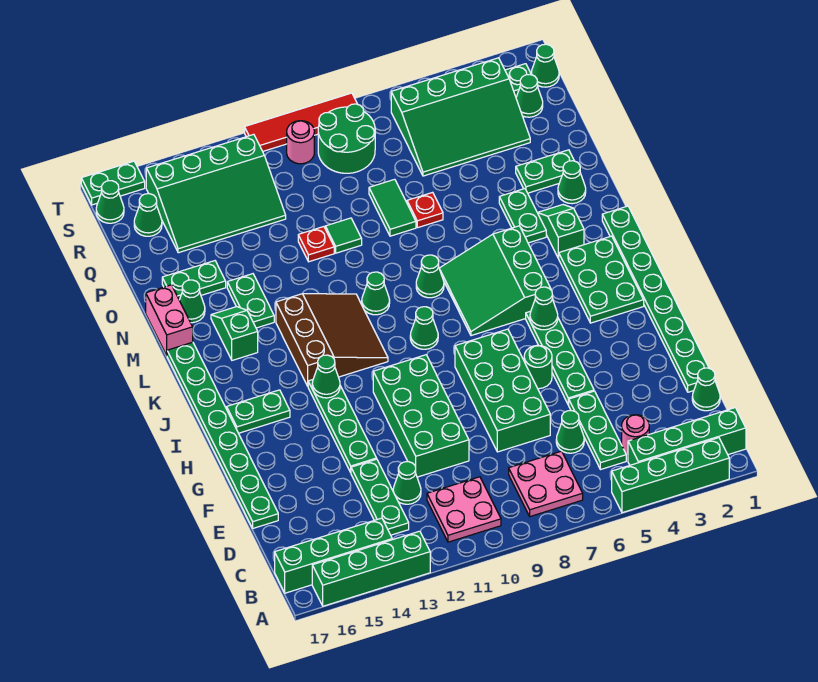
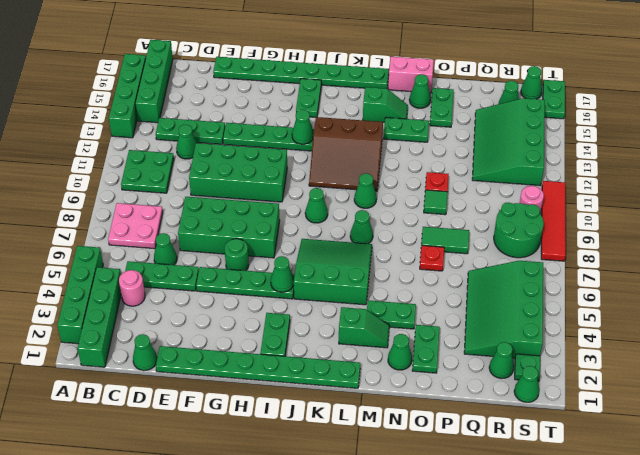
pink plate B10:C11 level 1 -> green plate B10:C11 level 1
green plate I2:K3 level 1 -> green plate I2:I3 level 1

